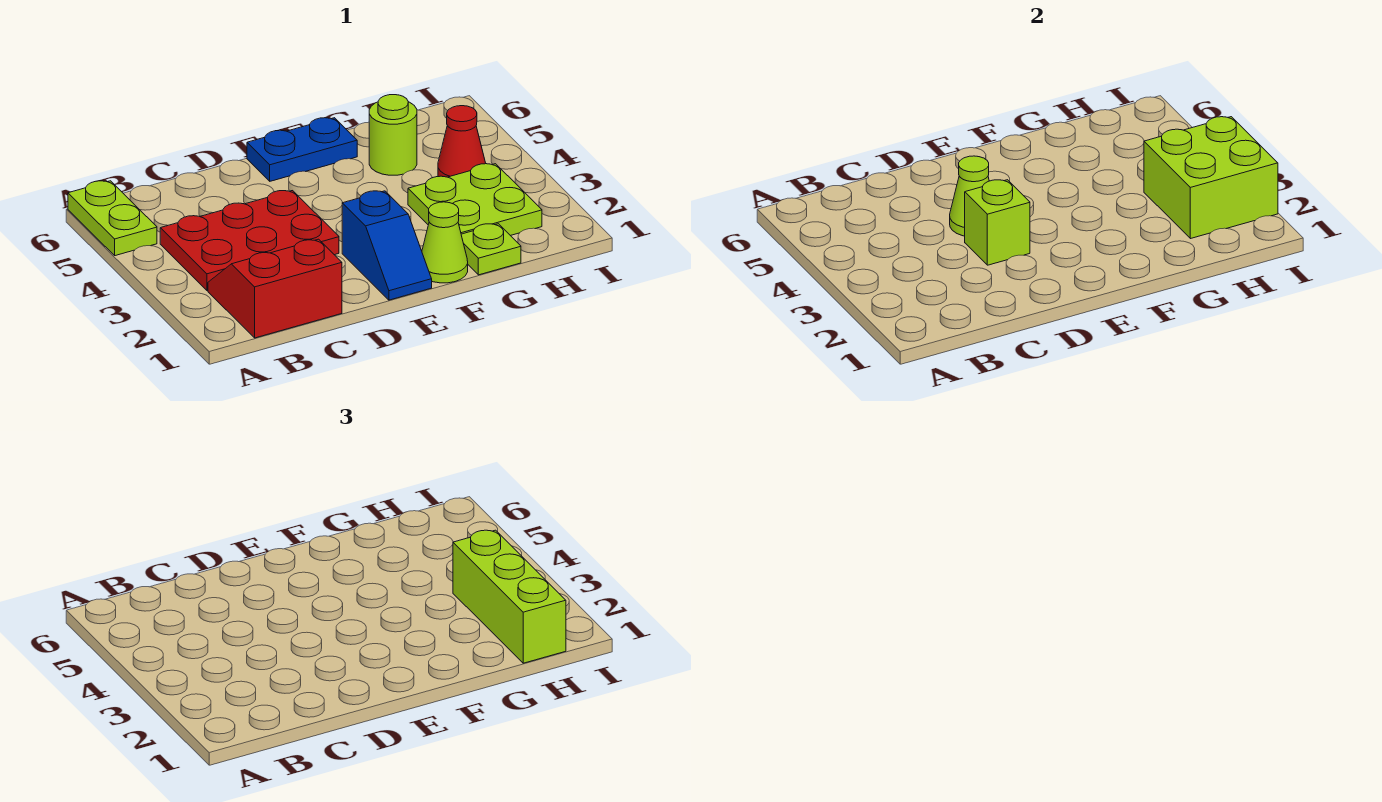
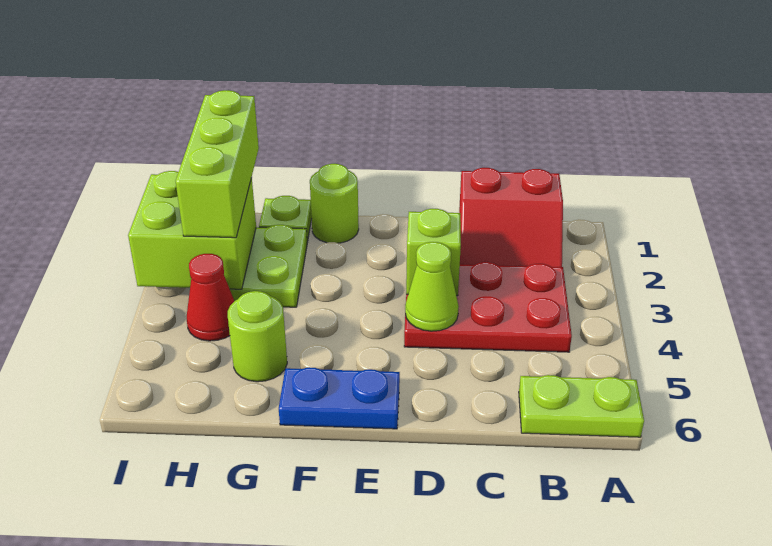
lime plate A5:A6 level 1 -> lime plate A6:B6 level 1
blue slope E1:E2 level 1 top 2 -> none
lime cone F1 level 1 -> lime round brick F1 level 1

